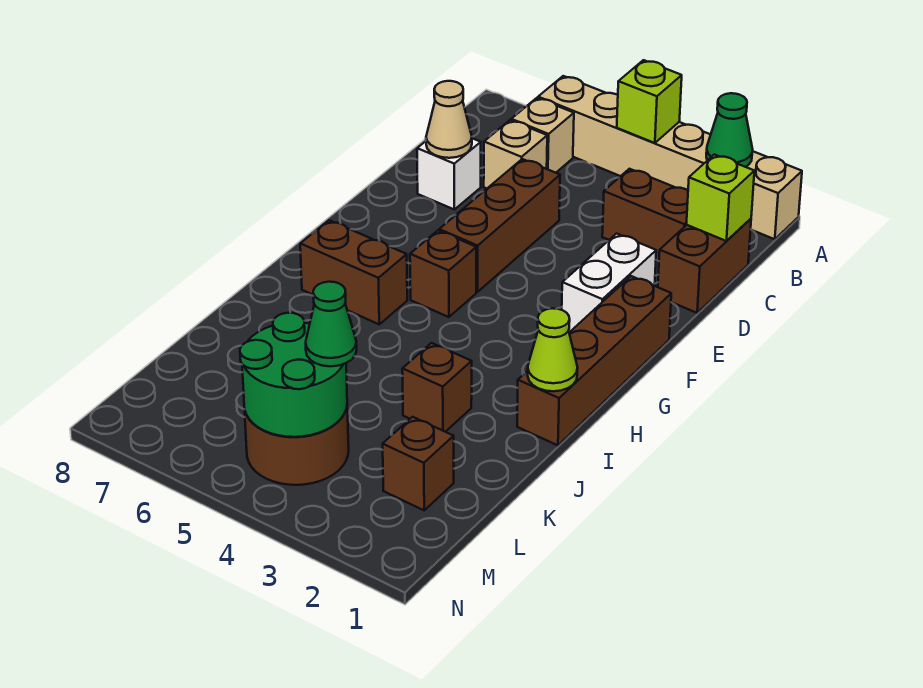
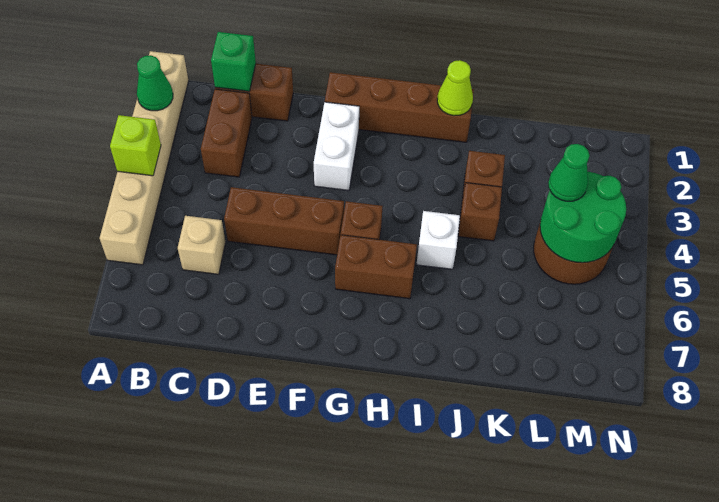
tan brick B6 level 1 -> none
lime brick C1 level 2 -> green brick C1 level 2
white brick D7 level 1 -> white brick I5 level 1
tan cone D7 level 2 -> none
white brick E2:F2 level 1 -> white brick F2:F3 level 1
brown brick H6:H7 level 1 -> brown brick G6:H6 level 1
brown brick L2 level 1 -> brown brick J4 level 1

